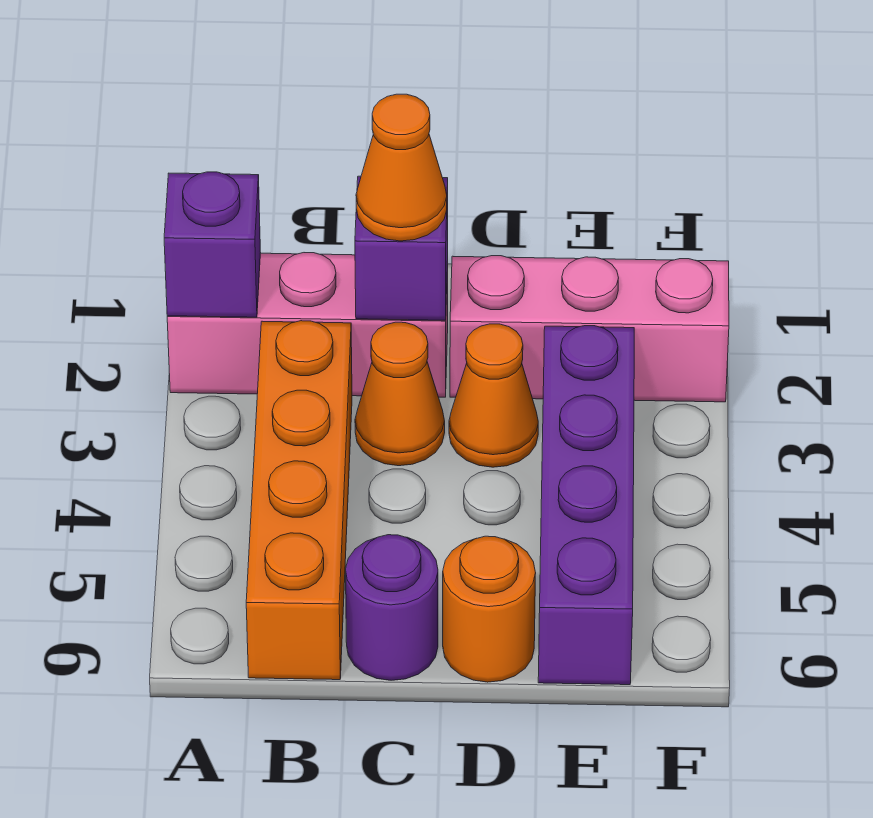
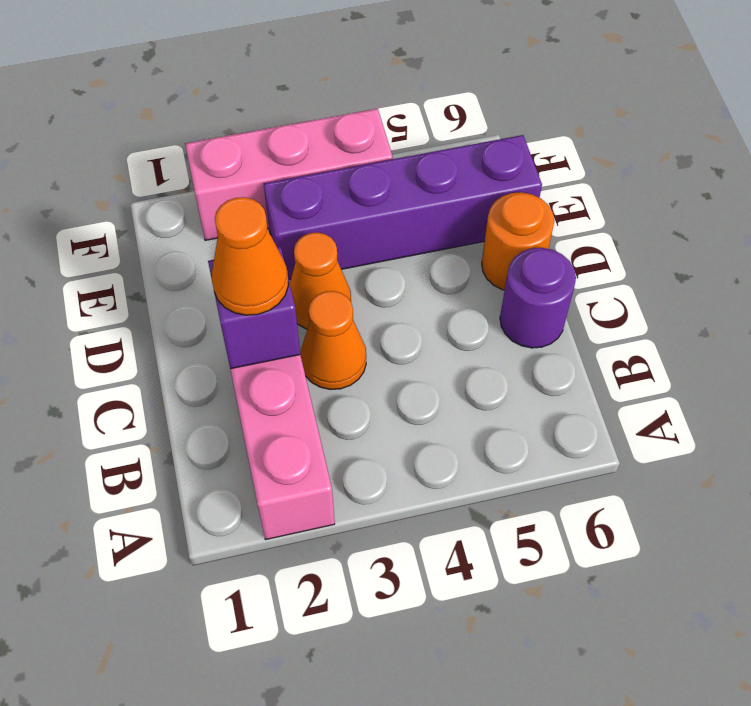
purple brick A2 level 2 -> none
orange brick B3:B6 level 1 -> none
pink brick D2:F2 level 1 -> pink brick F2:F4 level 1

